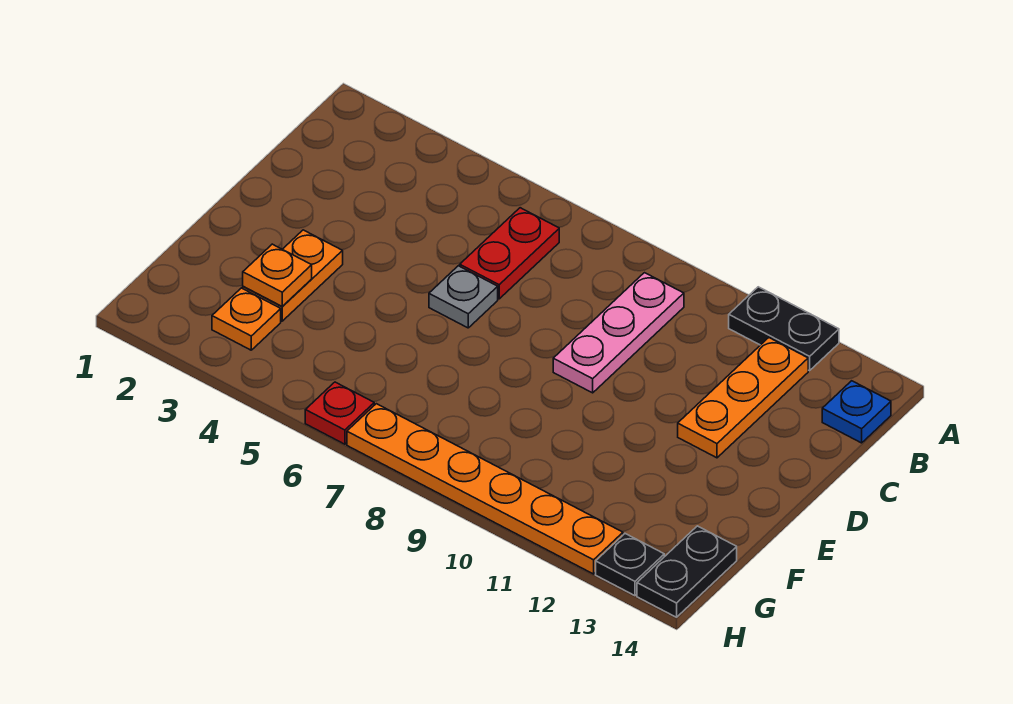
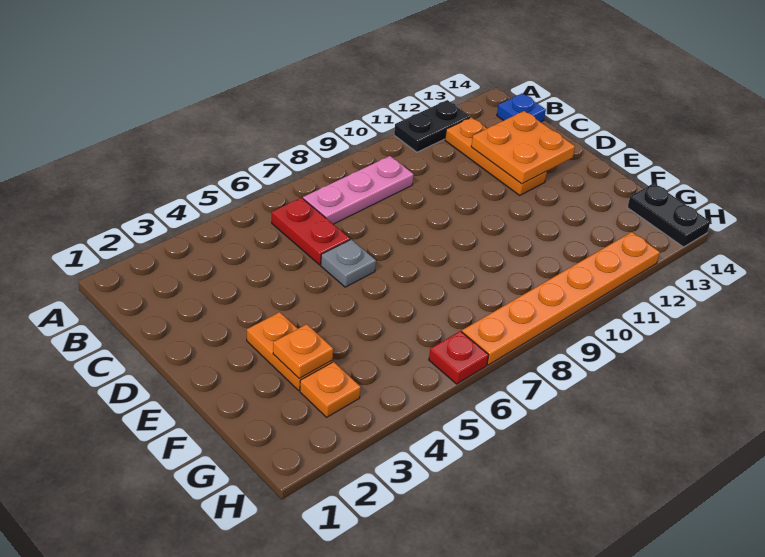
pink plate B9:D9 level 1 -> pink plate B7:B9 level 1
none -> orange plate C12:D13 level 2
black plate H13 level 1 -> none

